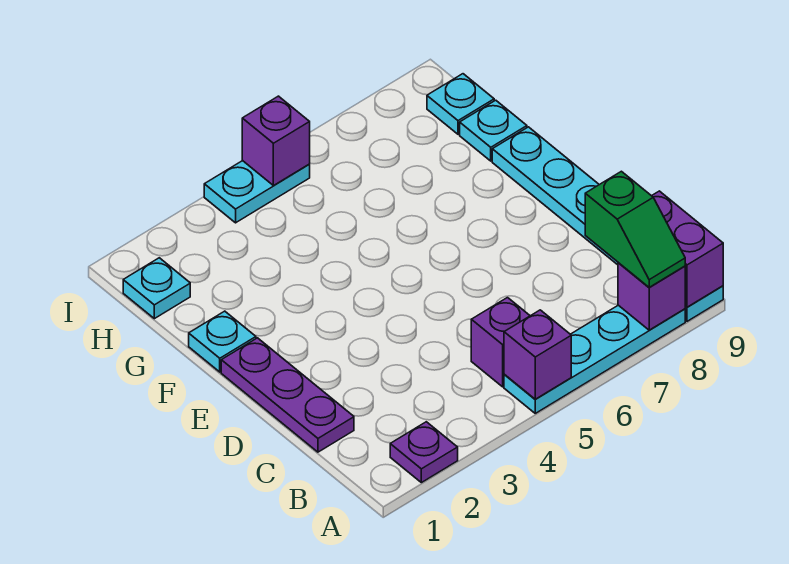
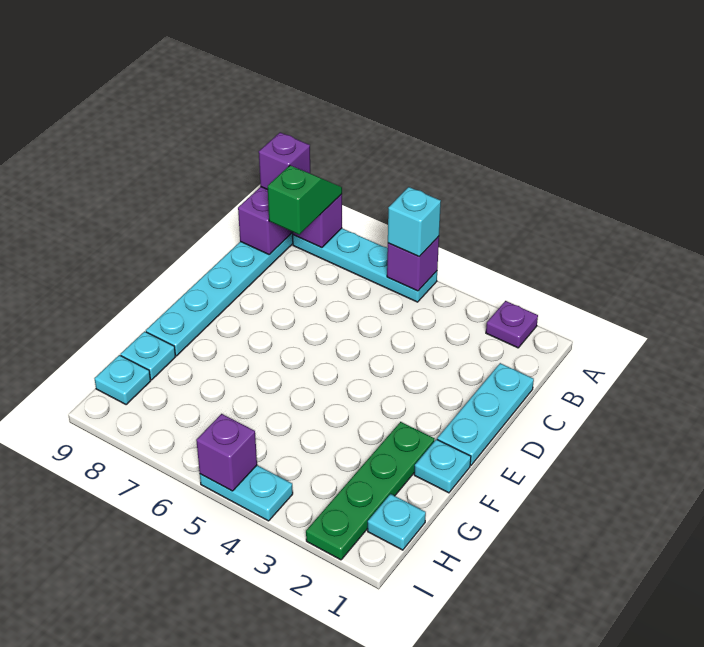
none -> cyan brick A5 level 3
purple brick B5 level 1 -> purple brick A9 level 3
purple plate C1:E1 level 1 -> cyan plate C1:E1 level 1
none -> green plate F2:I2 level 1

